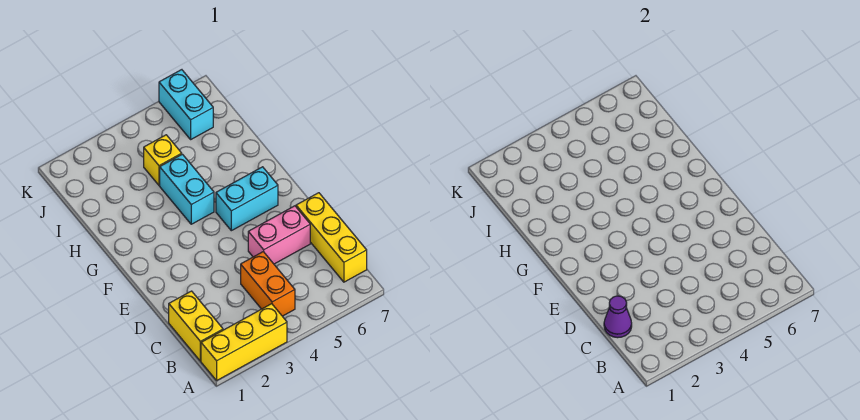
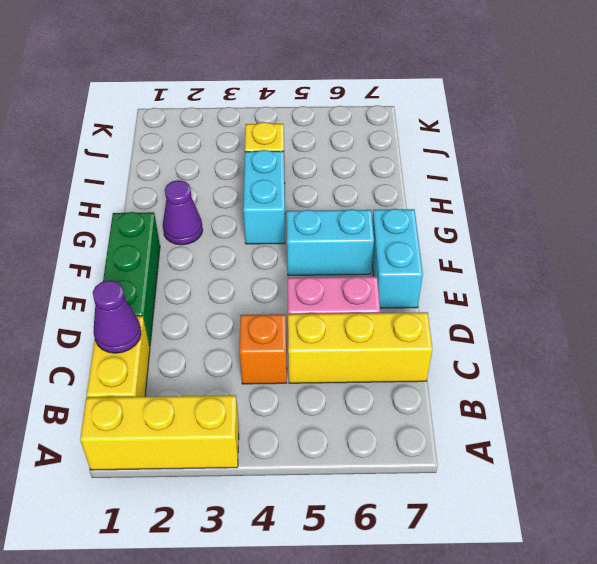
orange brick B4:C4 level 1 -> orange brick C4 level 1
yellow brick B7:D7 level 1 -> yellow brick C5:C7 level 1
none -> green brick D1:F1 level 1
none -> purple cone G2 level 1
cyan brick J6:K6 level 1 -> cyan brick E7:F7 level 1

